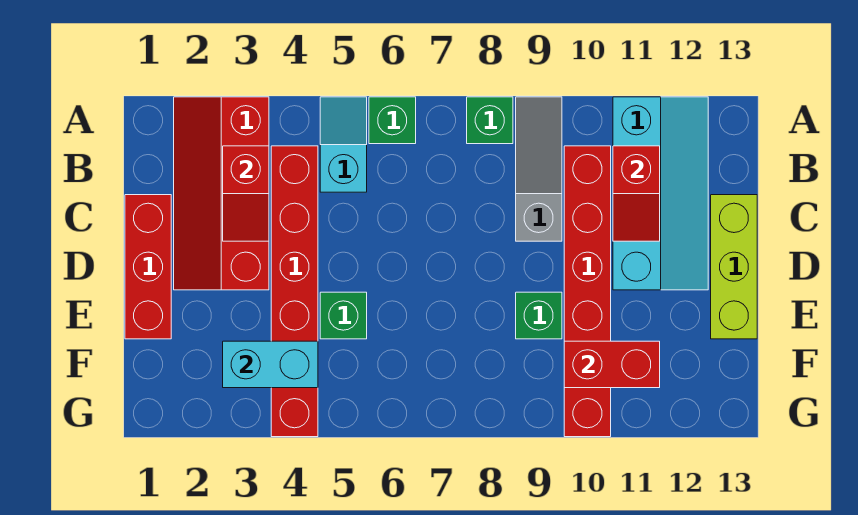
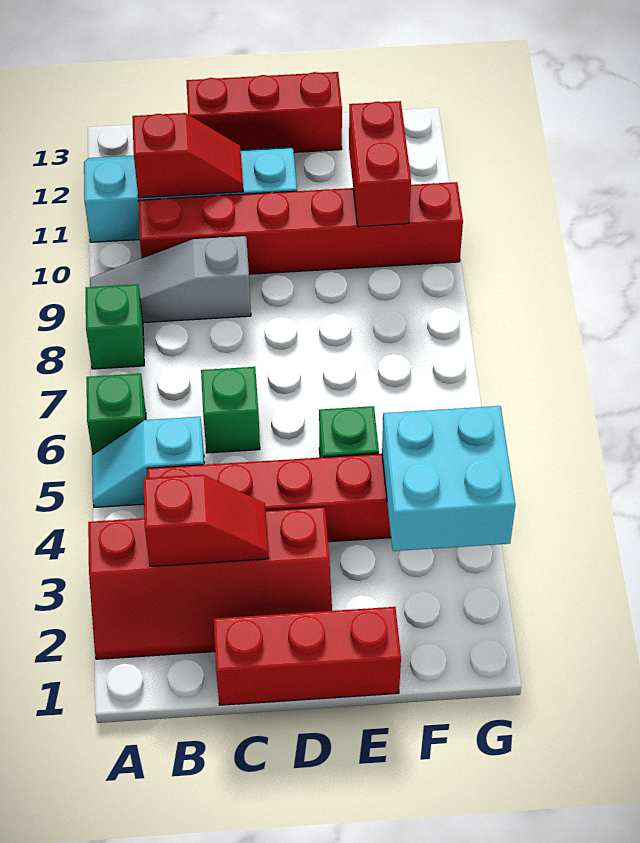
lime brick C13:E13 level 1 -> red brick C13:E13 level 1
green brick E9 level 1 -> green brick C6 level 1
cyan brick F3:F4 level 2 -> cyan brick F3:G4 level 2

